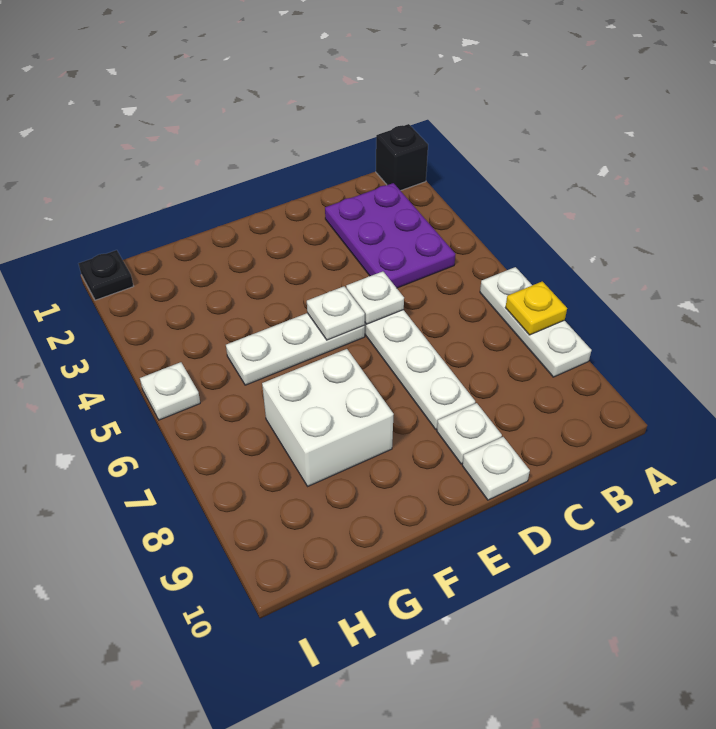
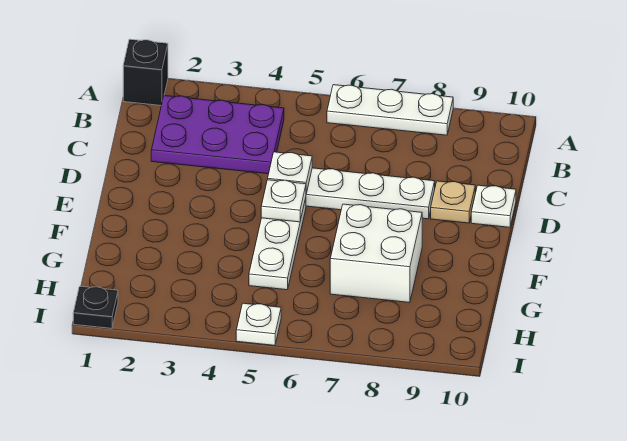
yellow plate A7 level 2 -> none
white plate D9 level 1 -> tan plate D9 level 1

